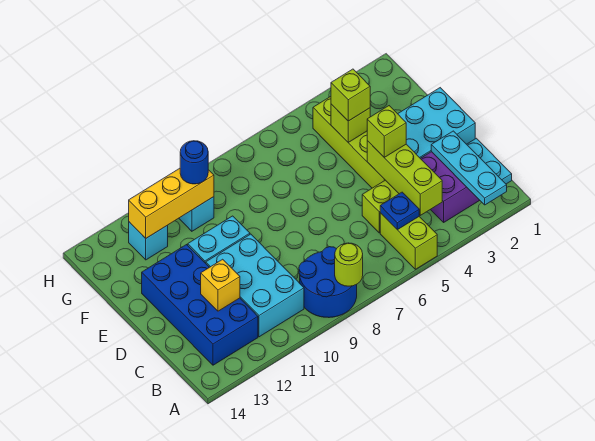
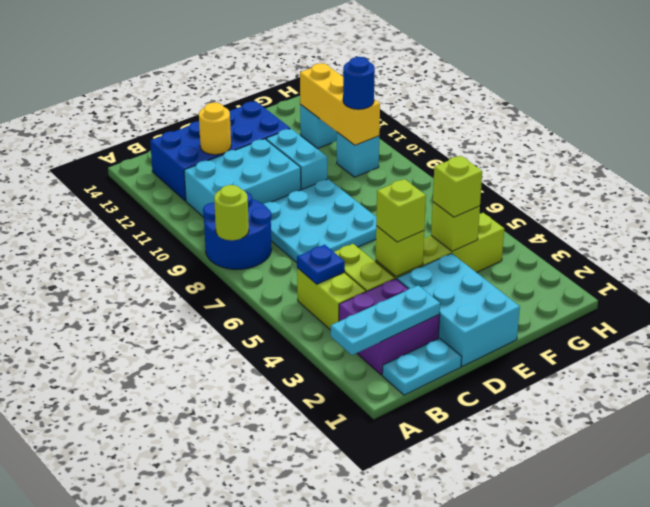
lime brick A5:B5 level 1 -> lime brick B4:B5 level 1
lime brick B4:D4 level 2 -> lime brick D4 level 2
none -> cyan plate C7:E9 level 1
yellow brick C12 level 2 -> yellow round brick C12 level 2

